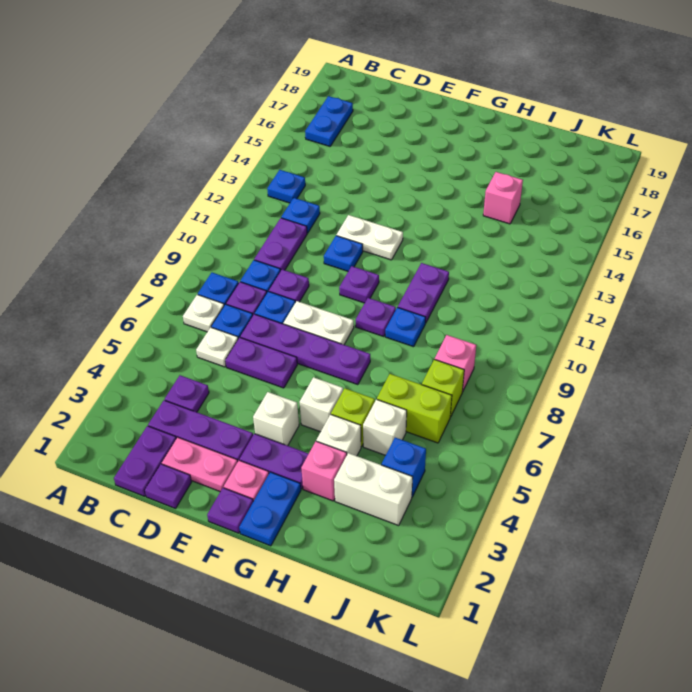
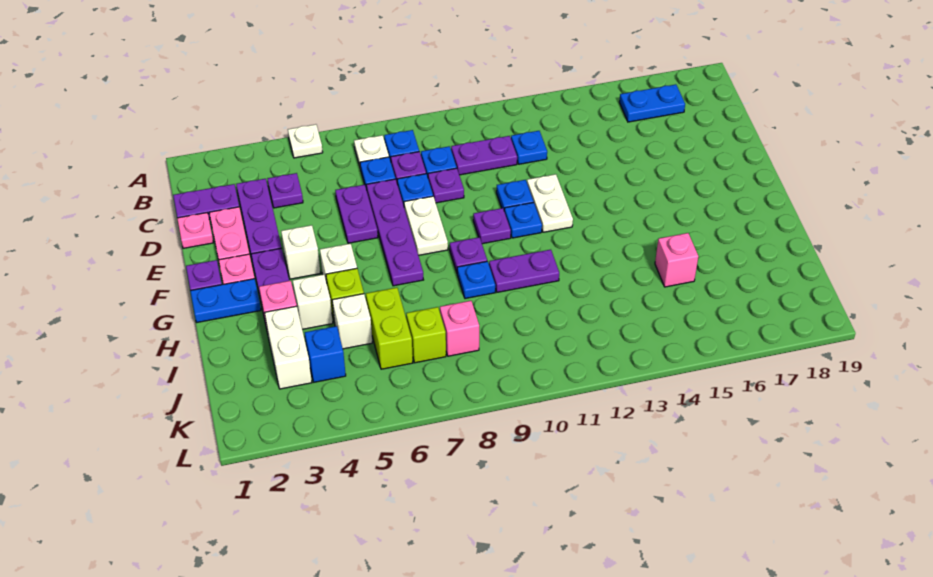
blue plate B13 level 1 -> blue plate F11 level 1
white plate C6 level 1 -> white plate A5 level 1
purple plate D1 level 1 -> pink plate D1 level 1

